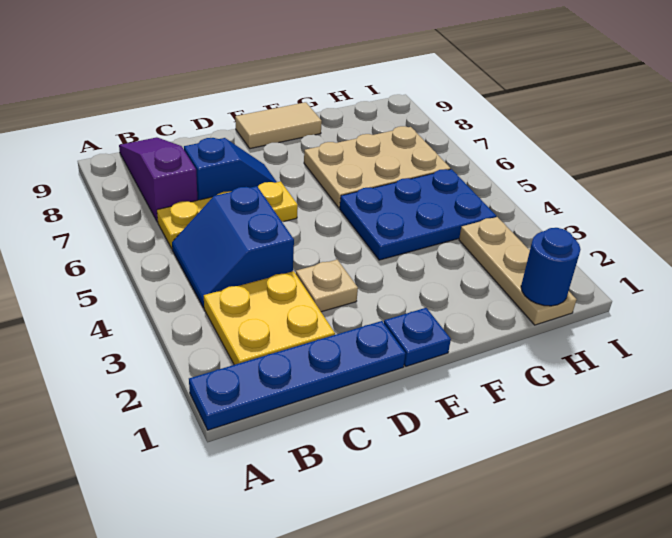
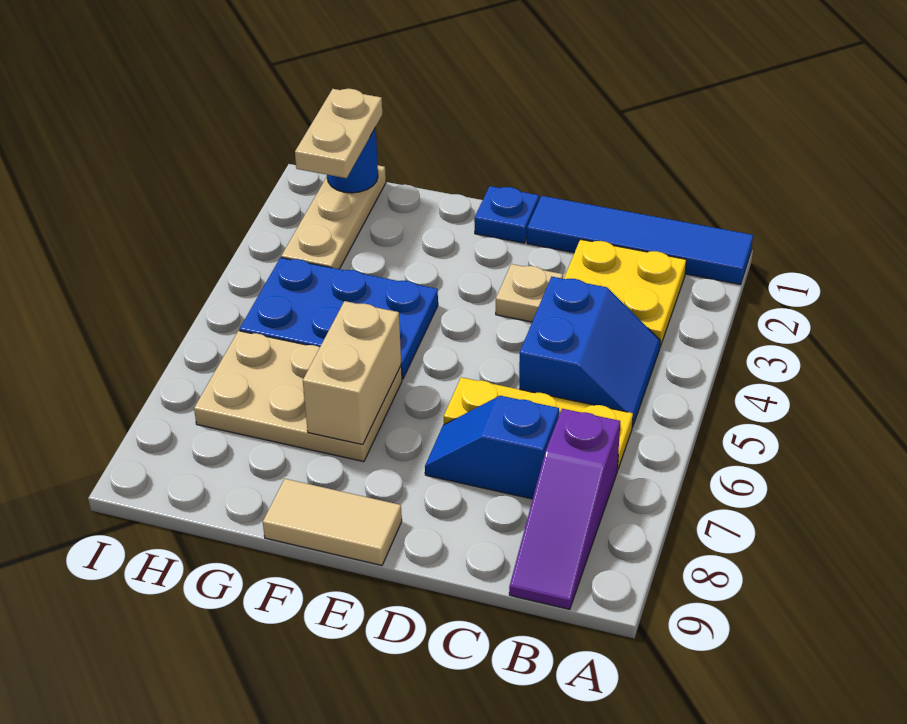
blue plate A1:D1 level 1 -> blue tile A1:D1 level 1
none -> tan brick F6:F7 level 2
none -> tan plate H1:H2 level 3

